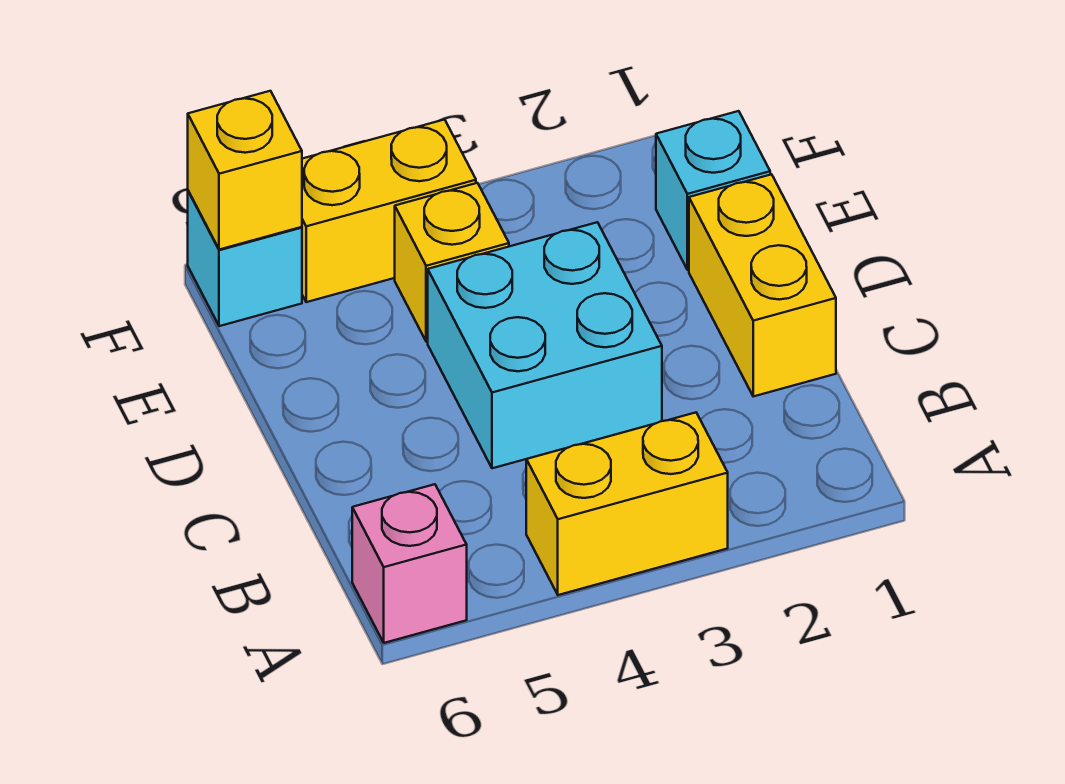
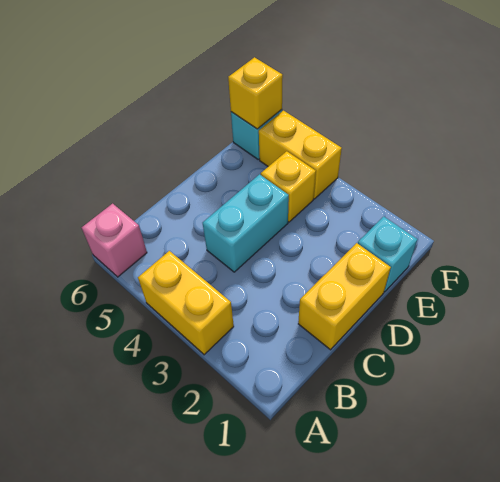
cyan brick C3:D4 level 1 -> cyan brick C4:D4 level 1

